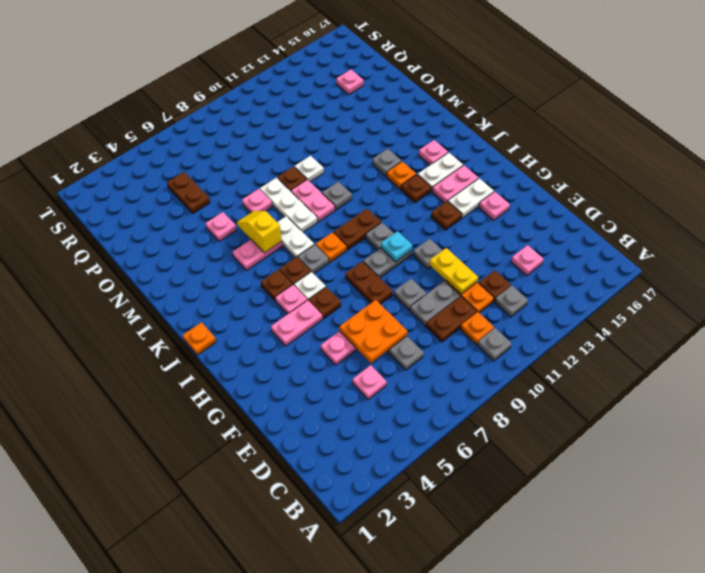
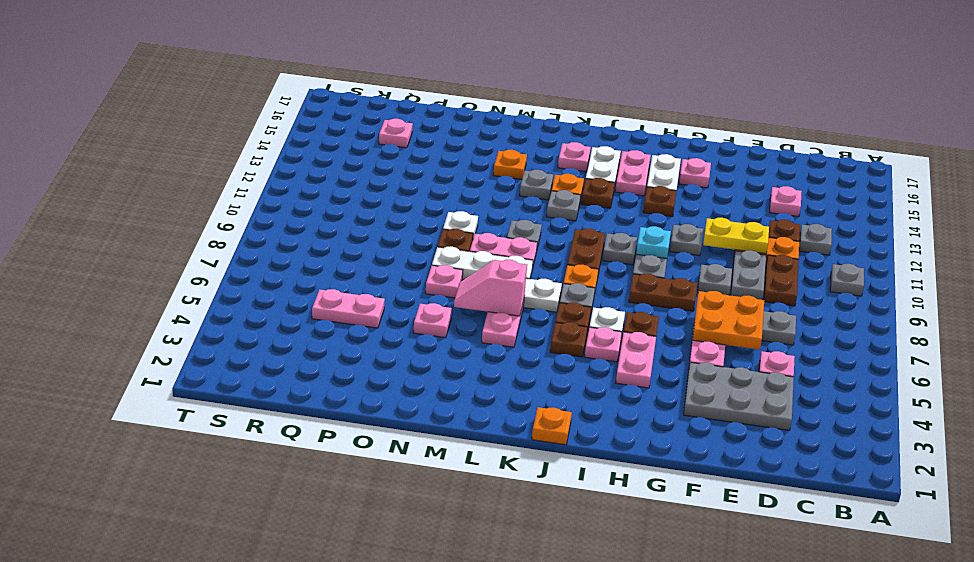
orange plate C10 level 1 -> orange plate M14 level 1
none -> grey plate D3:F4 level 1
none -> grey plate K12 level 1
yellow slope L6:M6 level 2 top L -> pink slope L6:M6 level 2 top L
brown plate P5:Q5 level 1 -> pink plate P5:Q5 level 1

